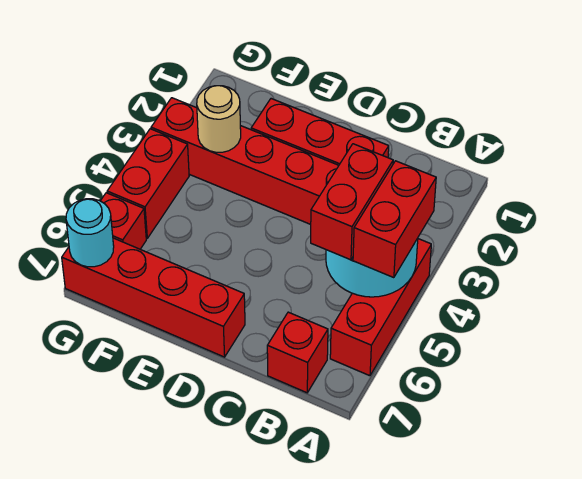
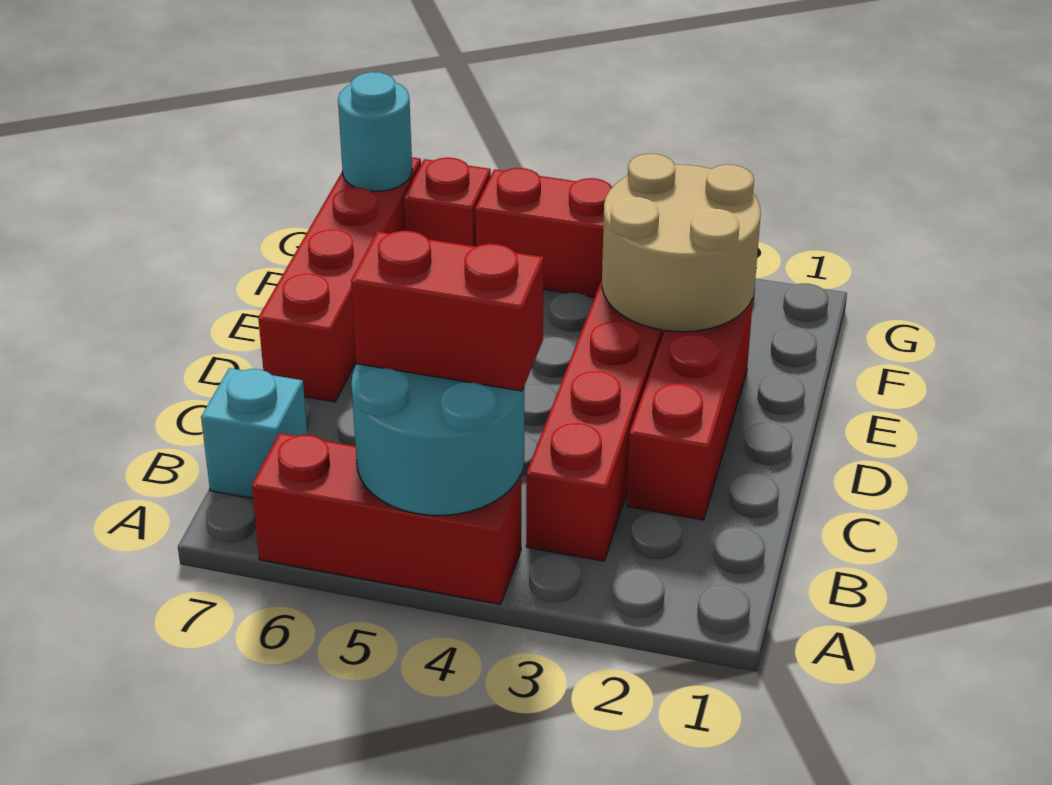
red brick A4:A5 level 3 -> none
red brick B7 level 1 -> cyan brick B7 level 1
tan round brick F3 level 2 -> tan round brick E2:F3 level 2

